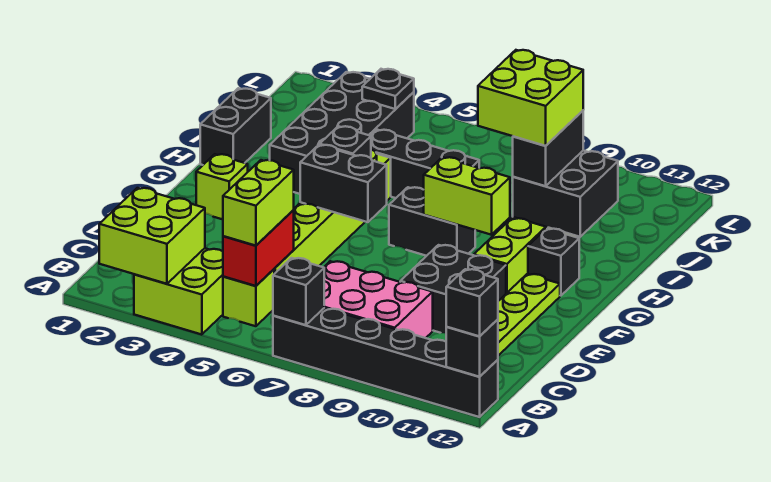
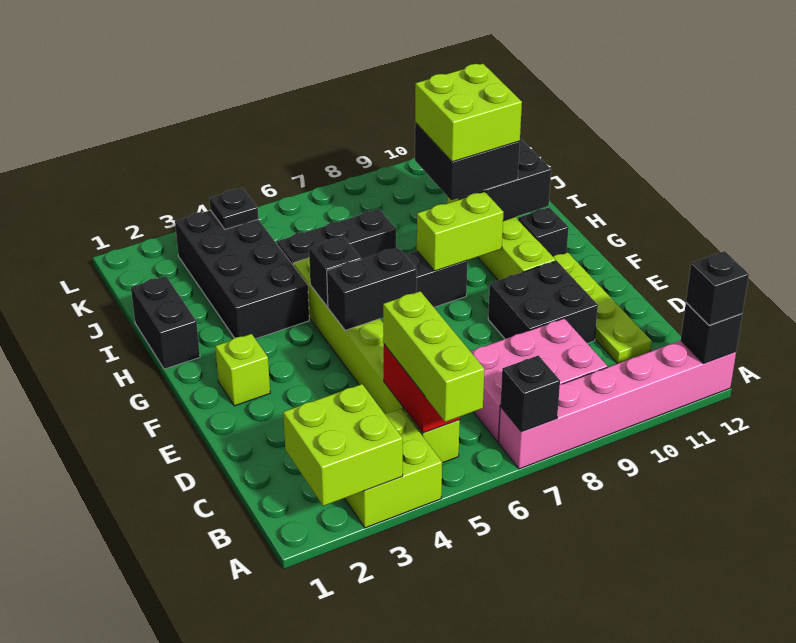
black brick A7:A12 level 1 -> pink brick A7:A12 level 1
lime brick B5:C5 level 3 -> lime brick A5:C5 level 3
black brick H10:I10 level 3 -> black brick H9:I10 level 3

